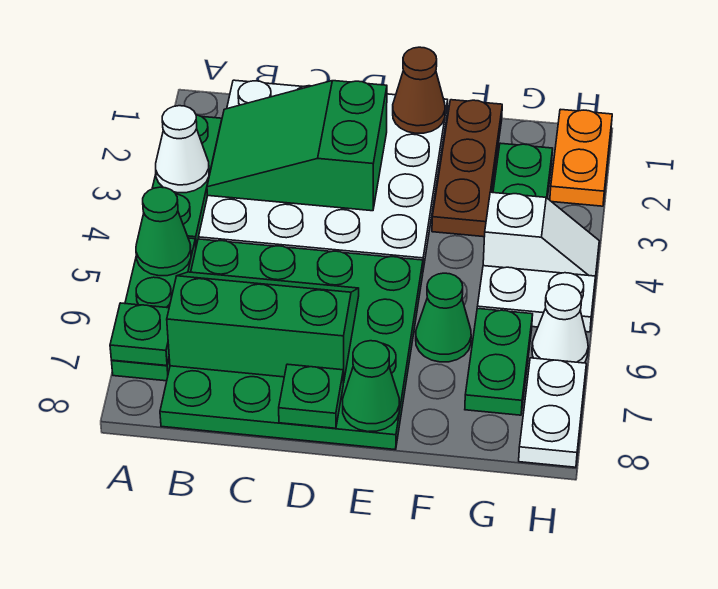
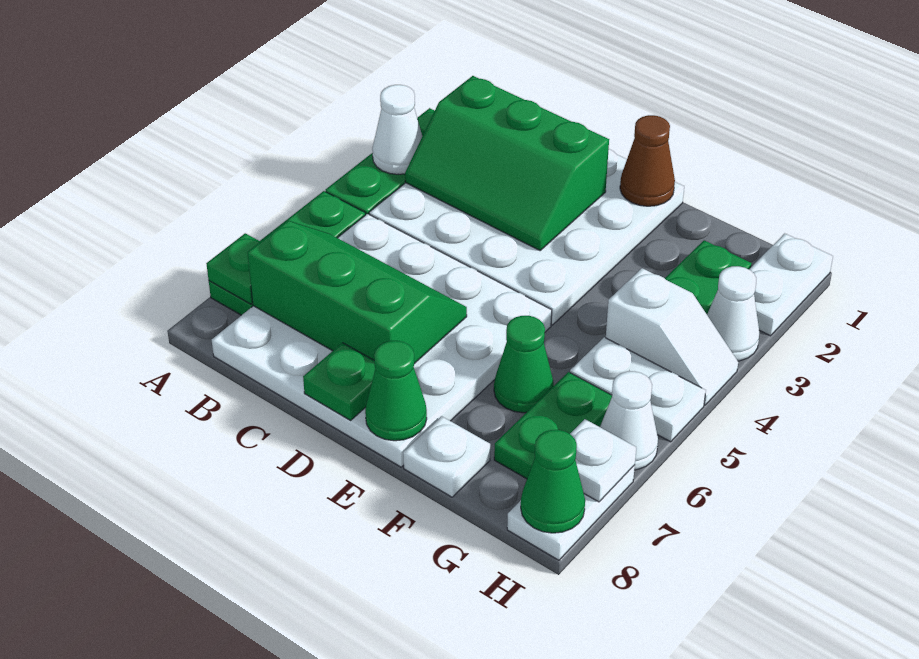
green cone A5 level 2 -> green cone H8 level 2
green slope B2:D3 level 2 top D -> green slope B2:D3 level 2 top 2
green plate B5:E8 level 1 -> white plate B5:E8 level 1
brown plate F1:F3 level 1 -> none
none -> white plate F8 level 1
orange plate H1:H2 level 1 -> white plate H1:H2 level 1
none -> white cone H3 level 1
none -> white plate H7 level 2

